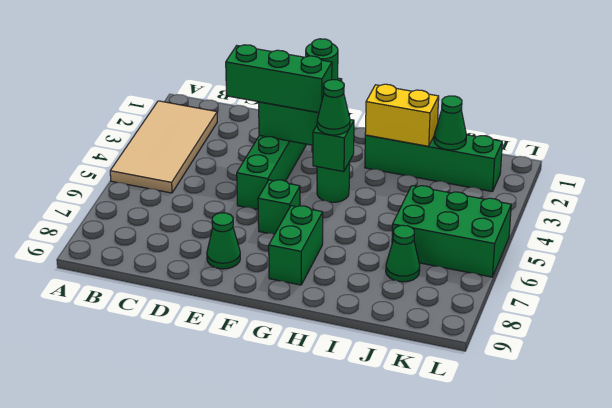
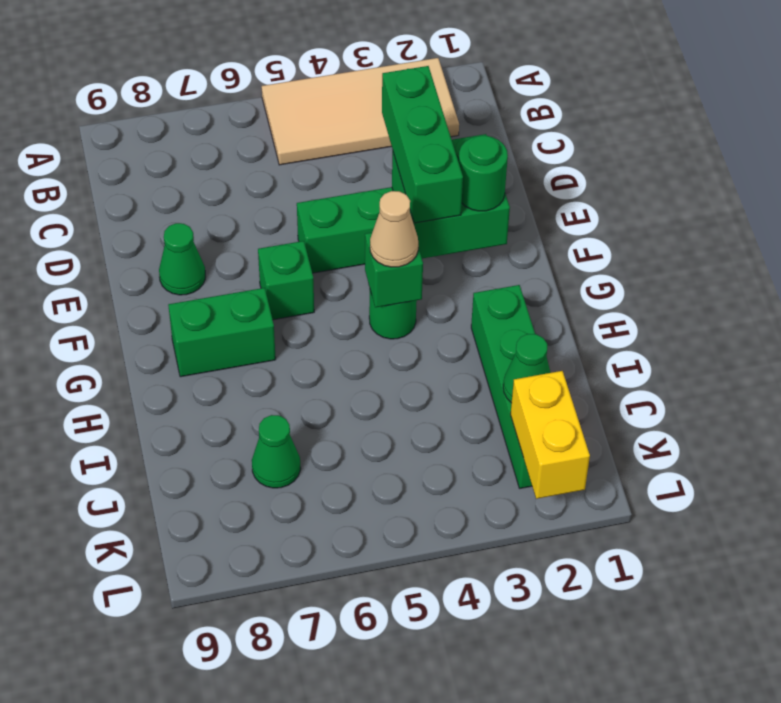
green cone G4 level 3 -> tan cone G4 level 3
yellow brick H2:I2 level 2 -> yellow brick K2:L2 level 2
green brick J5:L6 level 1 -> none

